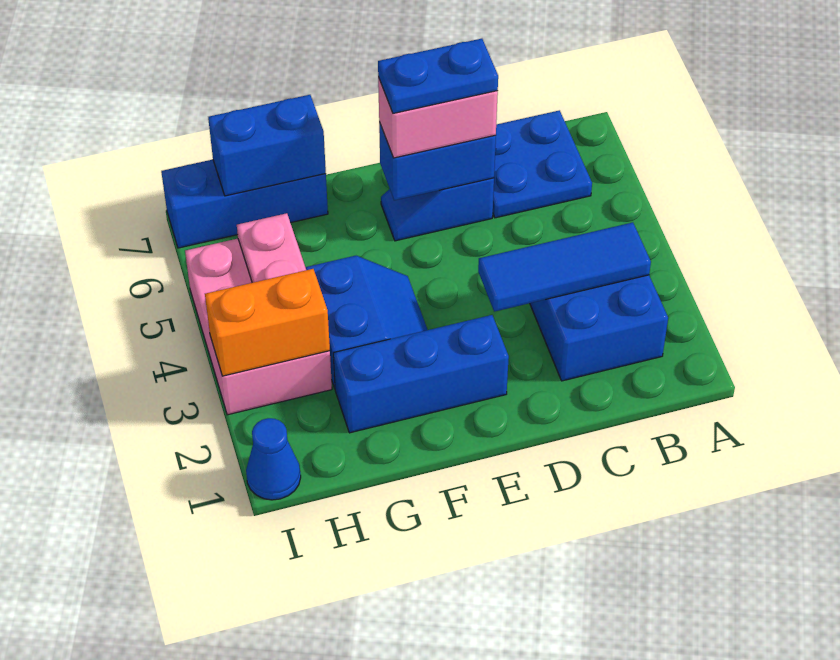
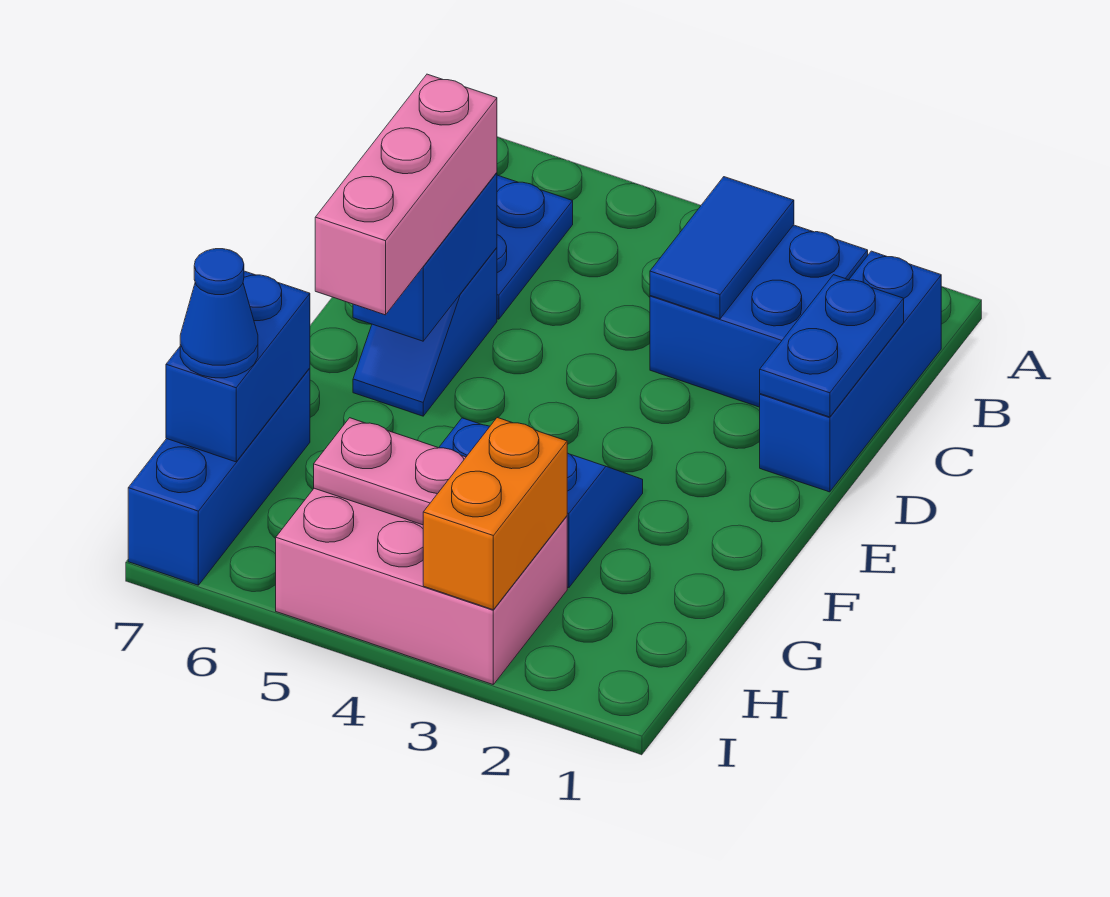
blue tile B3:D3 level 2 -> blue tile B3:C3 level 2
pink brick D6:E6 level 3 -> pink brick D6:F6 level 3
blue plate D6:E6 level 4 -> blue plate C1:D1 level 2
blue brick E2:G2 level 1 -> blue brick B1:D1 level 1
blue cone I1 level 1 -> blue cone H7 level 3

